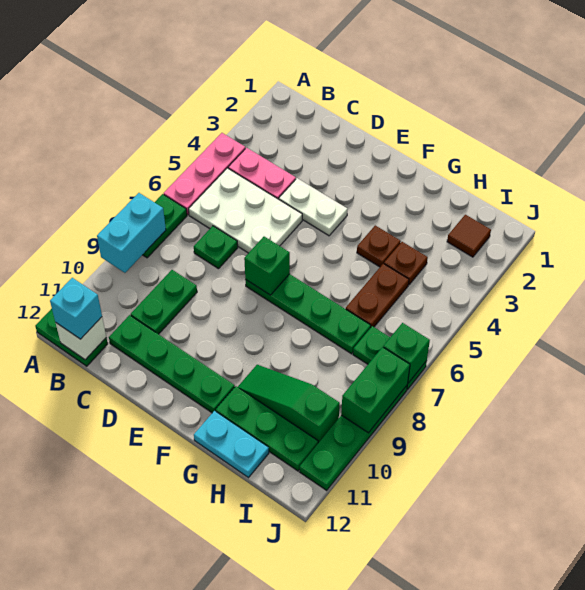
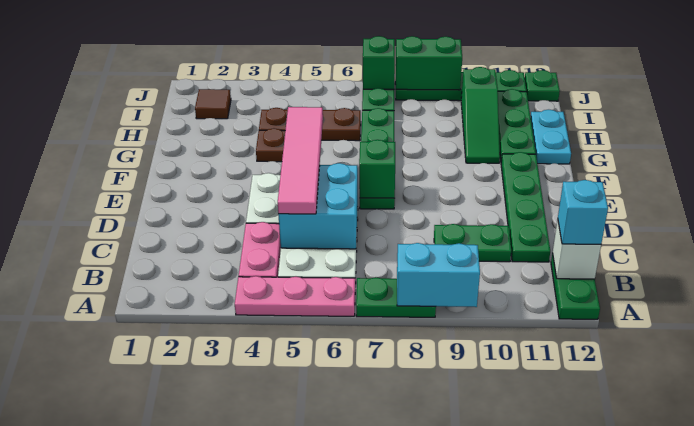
none -> cyan brick C5:D6 level 2
none -> pink tile C5:F5 level 3
green plate C7 level 1 -> green plate J12 level 1

